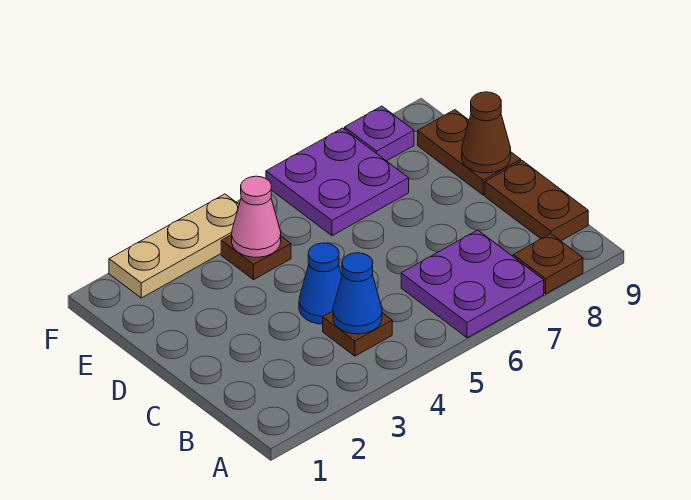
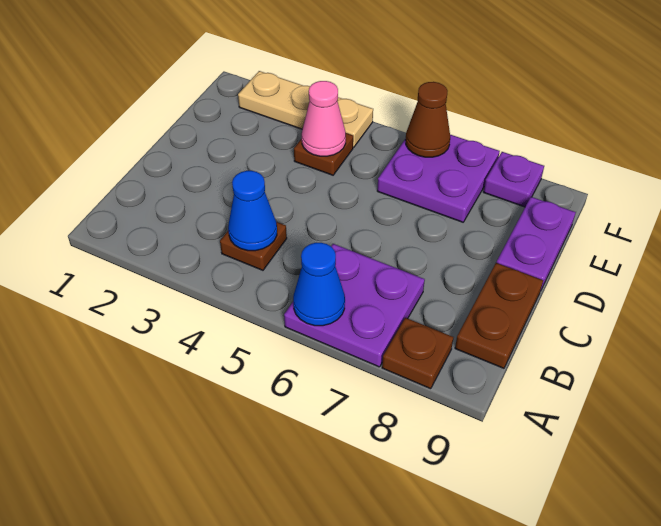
blue cone C4 level 1 -> blue cone A6 level 2
brown plate D9:E9 level 1 -> purple plate D9:E9 level 1
brown cone D9 level 2 -> brown cone F6 level 2

